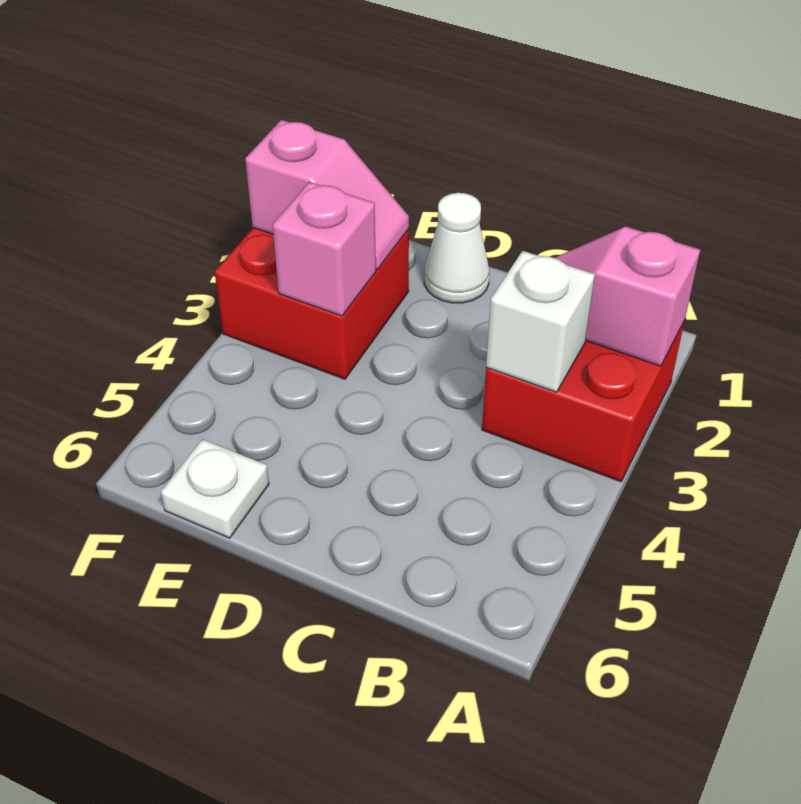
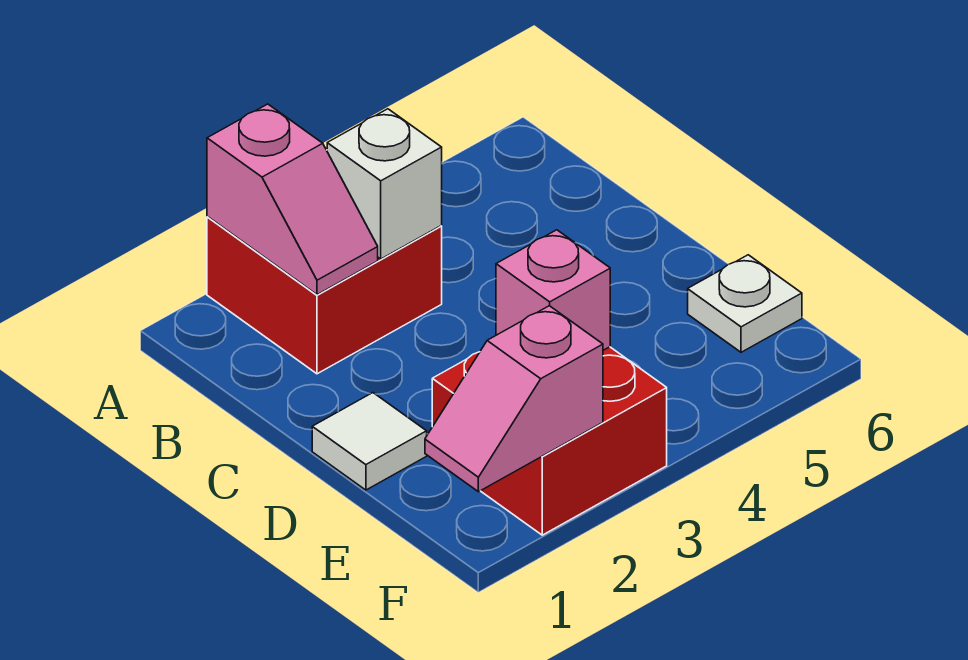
white cone D1 level 1 -> white tile D1 level 1
pink slope E2:F2 level 2 top F -> pink slope F1:F2 level 2 top 2

